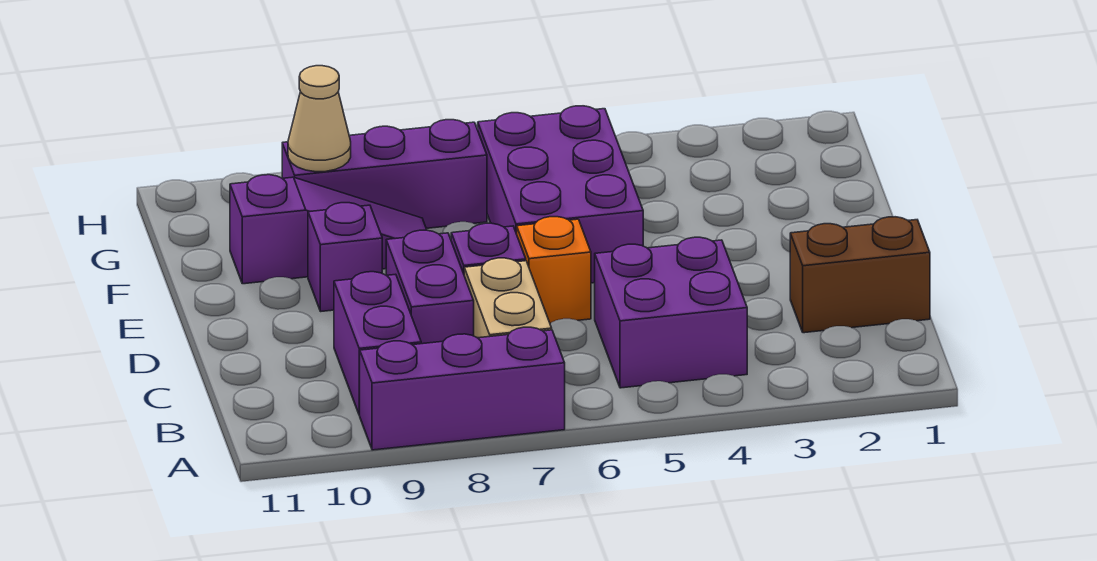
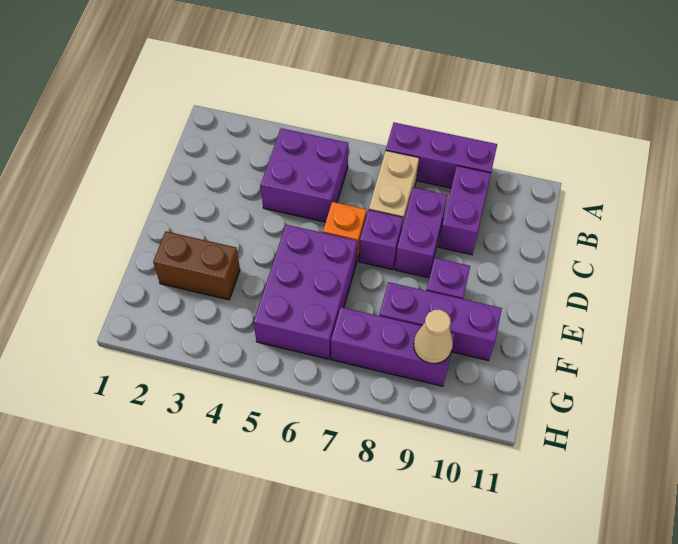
brown brick C1:C2 level 1 -> brown brick F2:F3 level 1
purple slope F8:F10 level 1 top 10 -> purple brick F8:F10 level 1

